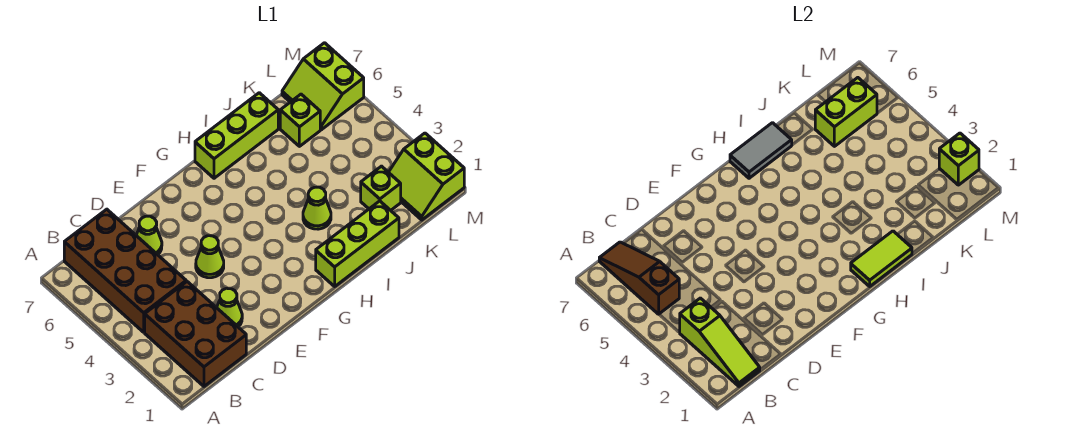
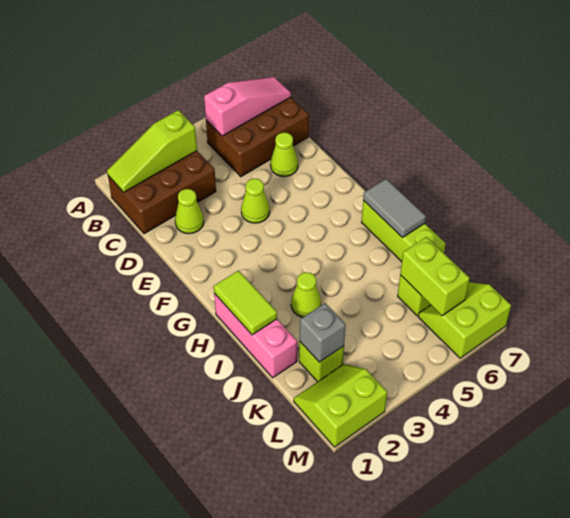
brown brick B4:C7 level 1 -> brown brick B5:C7 level 1
brown slope B5:B7 level 2 top 5 -> pink slope B5:B7 level 2 top 5
lime brick H1:J1 level 1 -> pink brick H1:J1 level 1
none -> grey brick K2 level 2
lime brick M2 level 2 -> none

